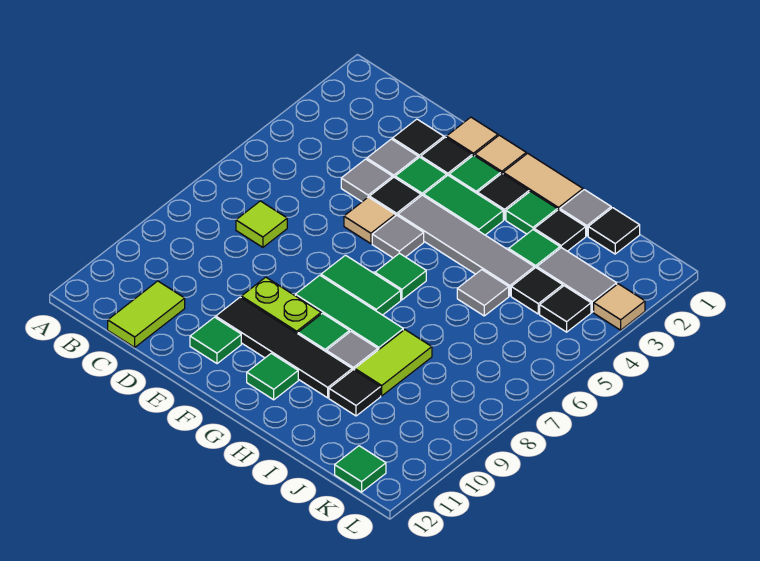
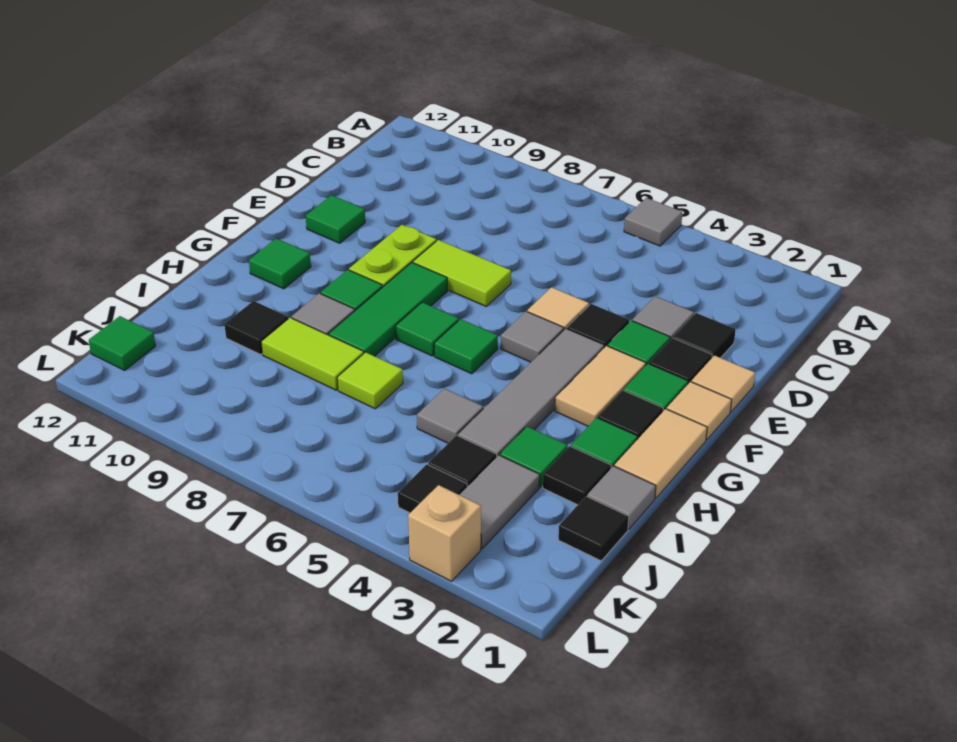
lime tile C7 level 1 -> lime tile I7 level 1
lime tile C11:C12 level 1 -> lime tile E7:E8 level 1
grey tile D4 level 1 -> grey tile A5 level 1
black tile E10:H10 level 1 -> none
green tile F3:G3 level 1 -> tan tile F3:G3 level 1
green tile F7:G7 level 1 -> green tile G7 level 1
tan tile L3 level 1 -> tan brick L3 level 1

